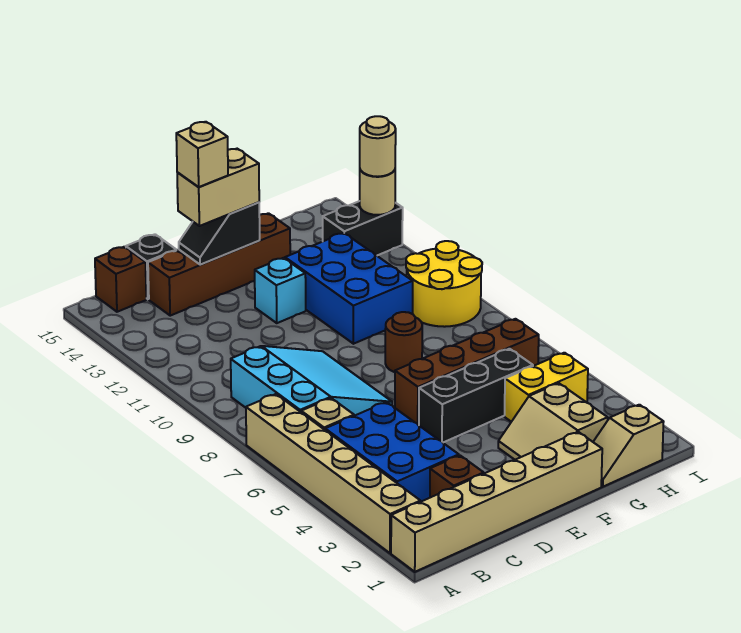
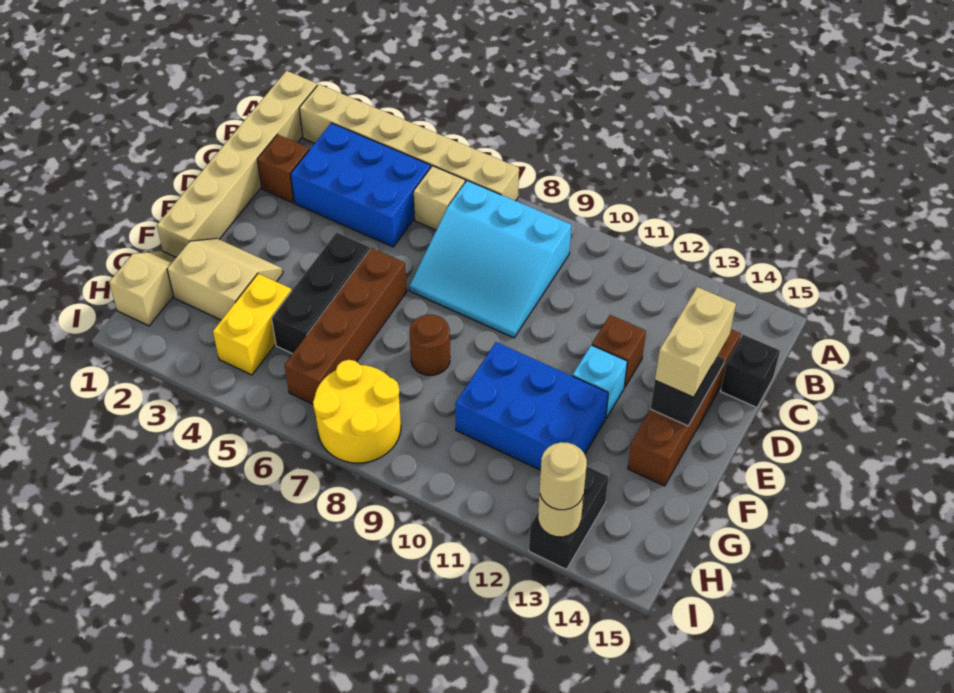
brown brick B15 level 1 -> brown brick D12 level 1
tan brick D14 level 4 -> none
yellow round brick H9:I10 level 1 -> yellow round brick H7:I8 level 1

